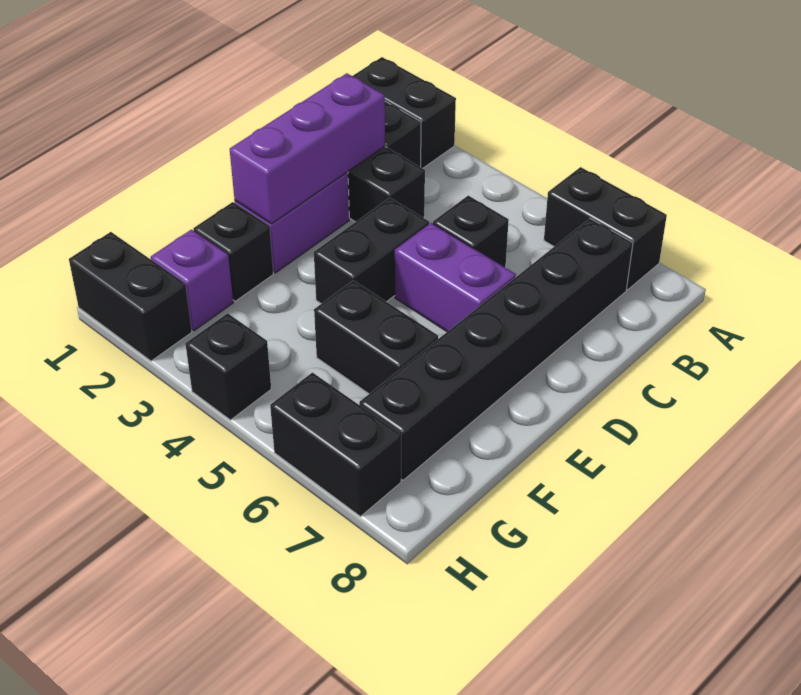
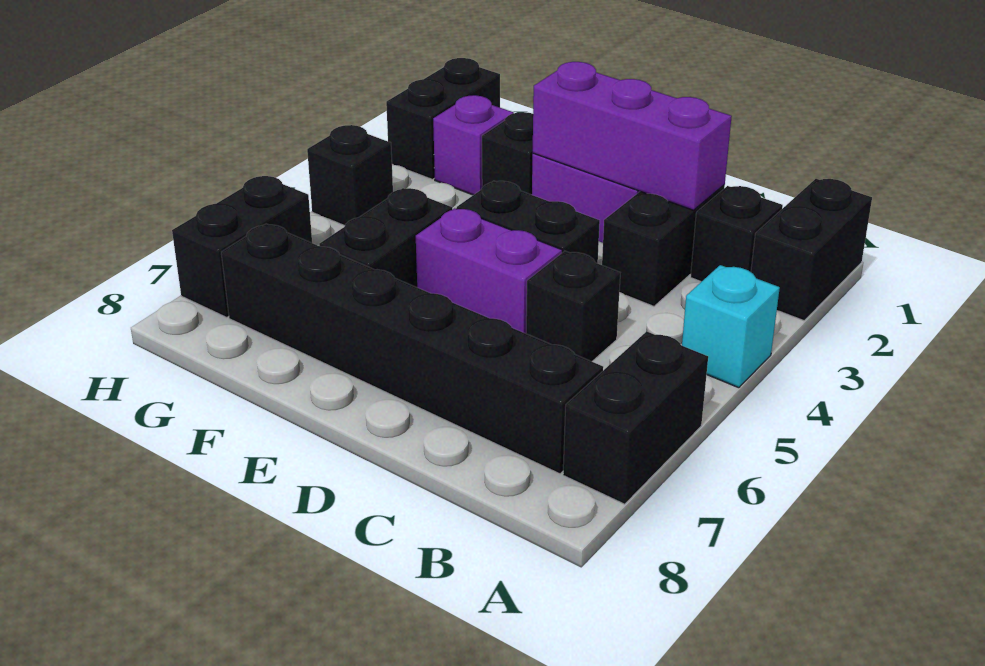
none -> cyan brick A4 level 1
purple brick D5:D6 level 1 -> purple brick D5:E5 level 1

